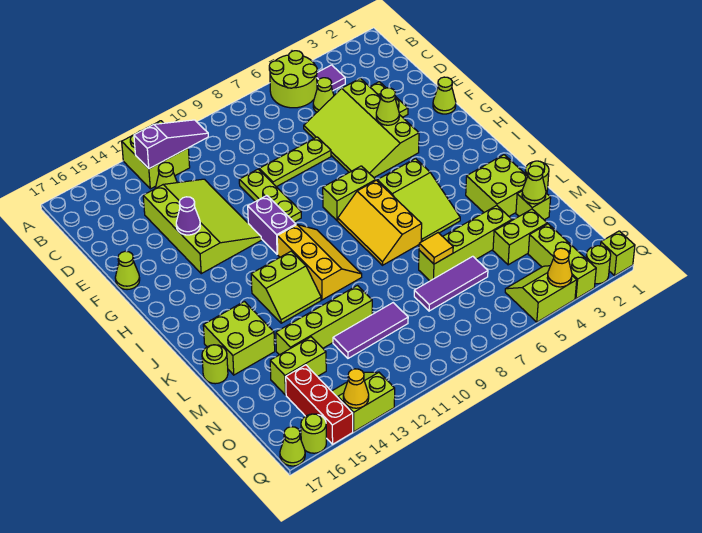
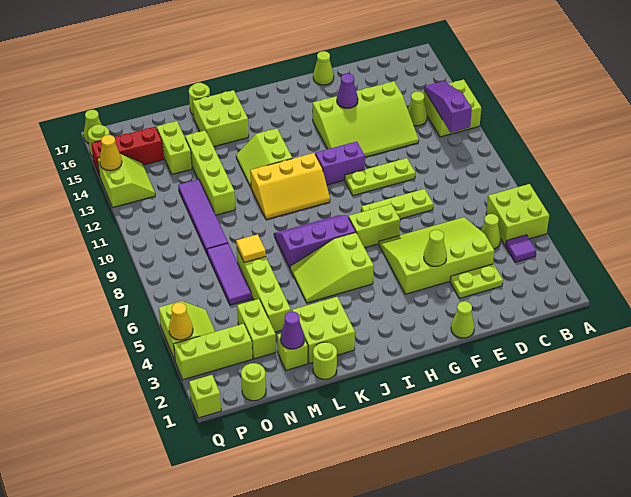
lime round brick A5:B6 level 1 -> lime brick A5:B6 level 1
purple slope B11:B13 level 2 top 13 -> purple slope B11:B13 level 2 top 11
lime plate E7:E9 level 1 -> lime plate E8:G8 level 1
lime brick H7:H8 level 1 -> lime brick G7:H7 level 1
yellow slope I7:K8 level 1 top 7 -> purple slope I7:K8 level 1 top 7
lime cone M2 level 2 -> purple cone M2 level 2
purple tile N10:N12 level 1 -> purple tile N9:N12 level 1
lime round brick Q2 level 1 -> lime round brick O1 level 1

